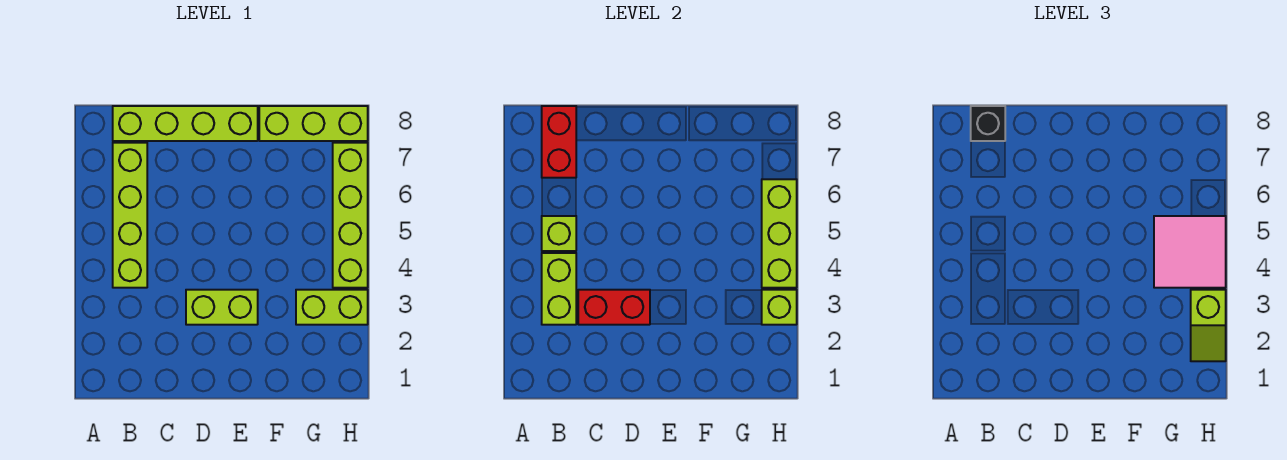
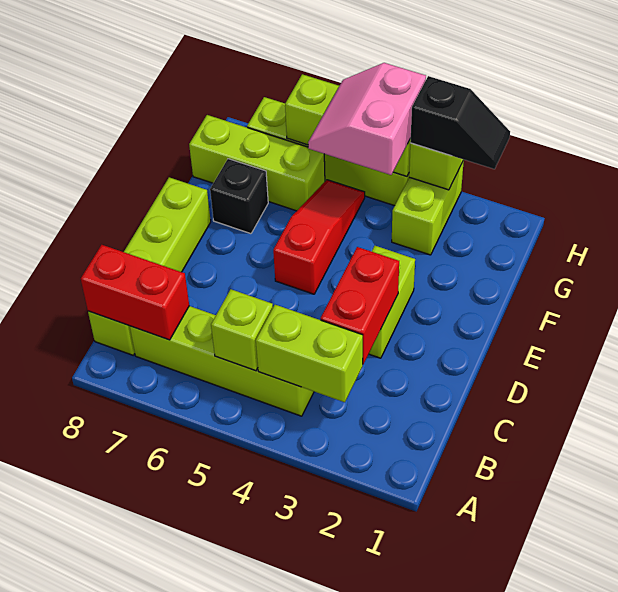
black brick B8 level 3 -> black brick F7 level 1
none -> red slope E5:G5 level 1 top E
lime brick F8:H8 level 1 -> lime brick G6:G8 level 1
pink tile G4:H5 level 3 -> pink slope G4:H5 level 3 top 4
lime slope H2:H3 level 3 top 3 -> black slope H2:H3 level 3 top 3

